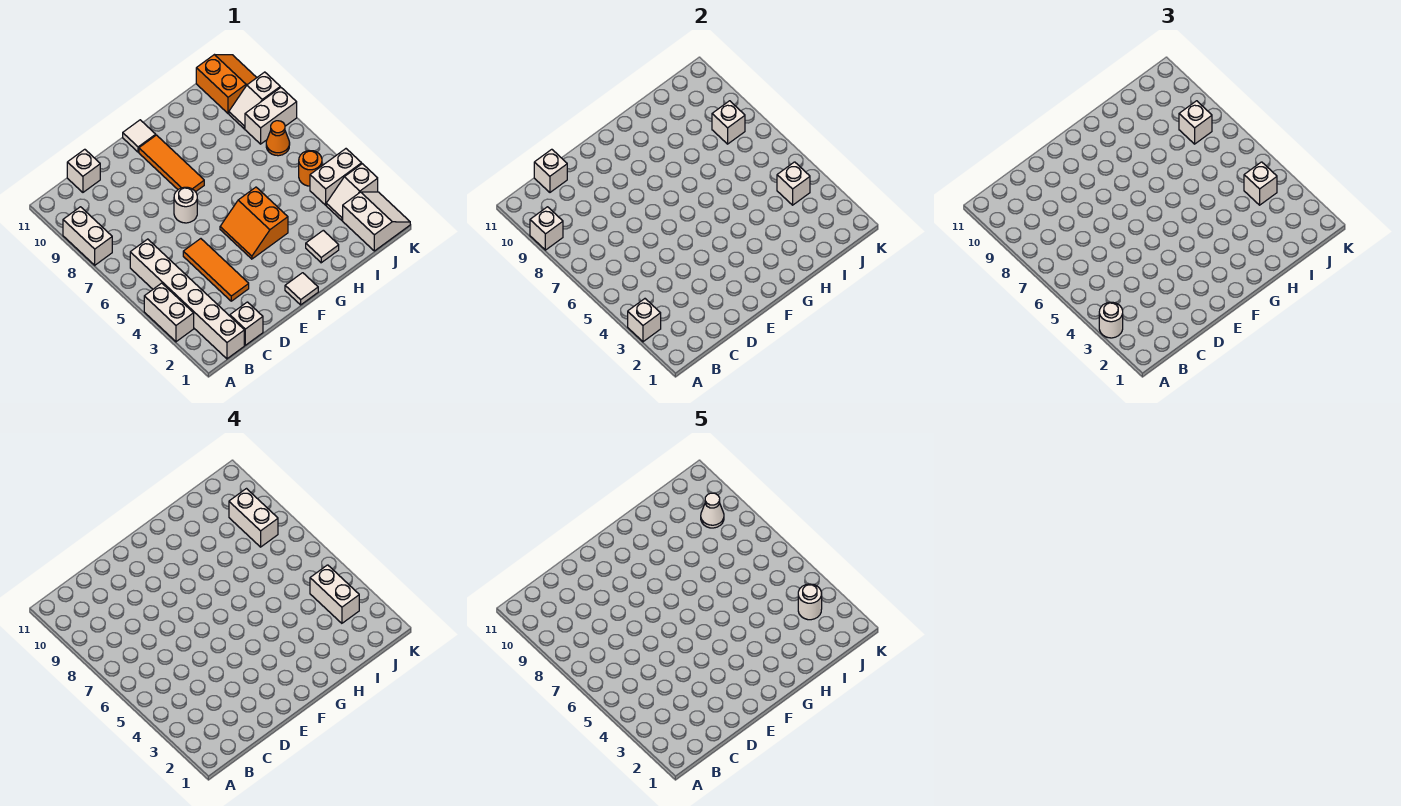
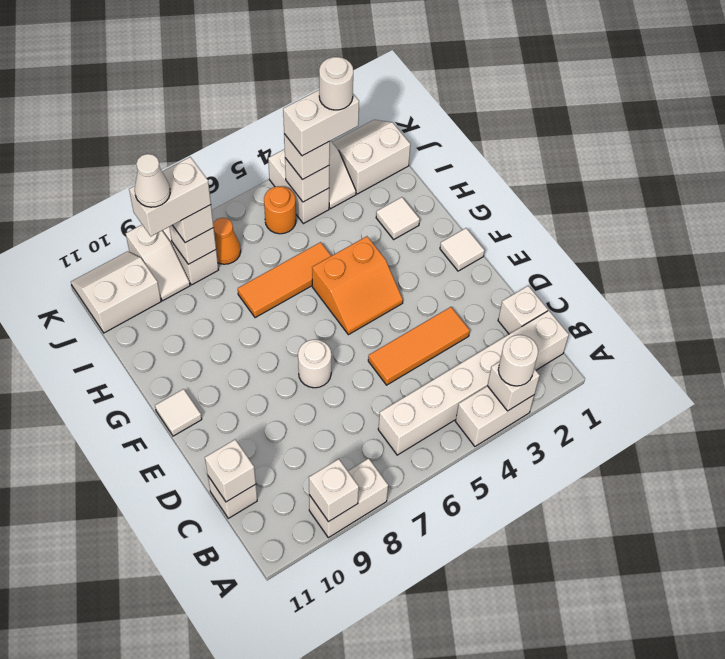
orange tile F8:F10 level 1 -> orange tile H5:H7 level 1
orange slope J10:K11 level 1 top J -> white slope J10:K11 level 1 top J

